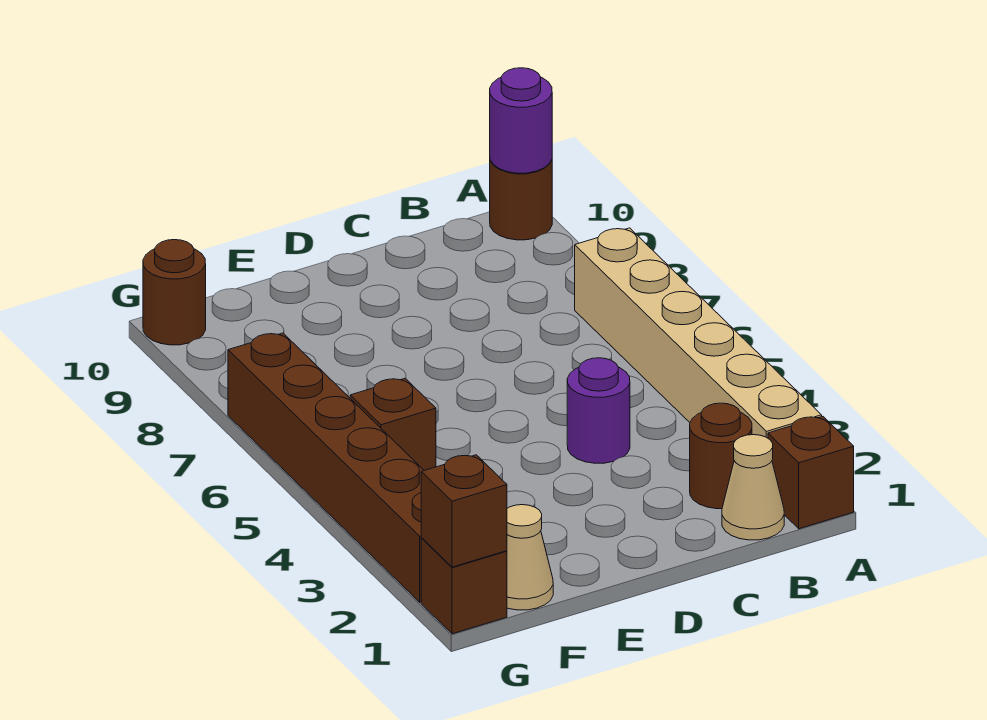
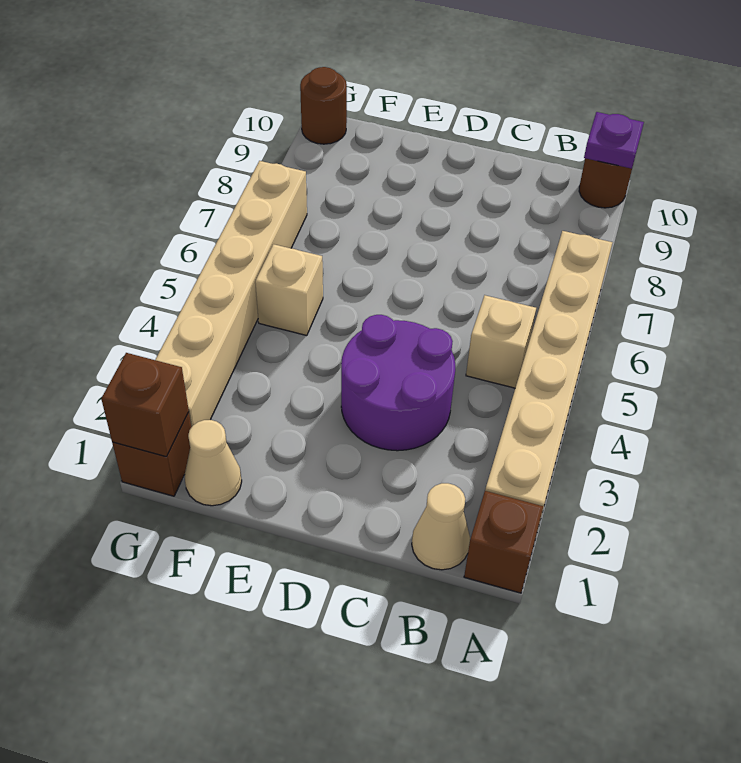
purple round brick A10 level 2 -> purple plate A10 level 2
brown round brick B2 level 1 -> none
none -> tan brick B5 level 1
purple round brick C4 level 1 -> purple round brick C3:D4 level 1
brown brick F5 level 1 -> tan brick F5 level 1
brown brick G2:G7 level 1 -> tan brick G2:G7 level 1

